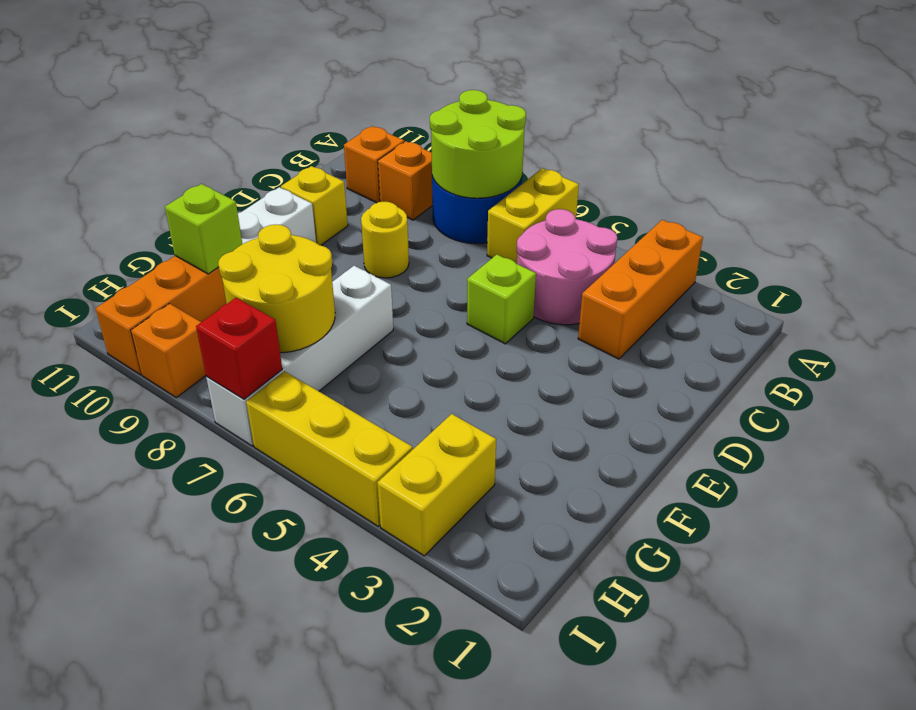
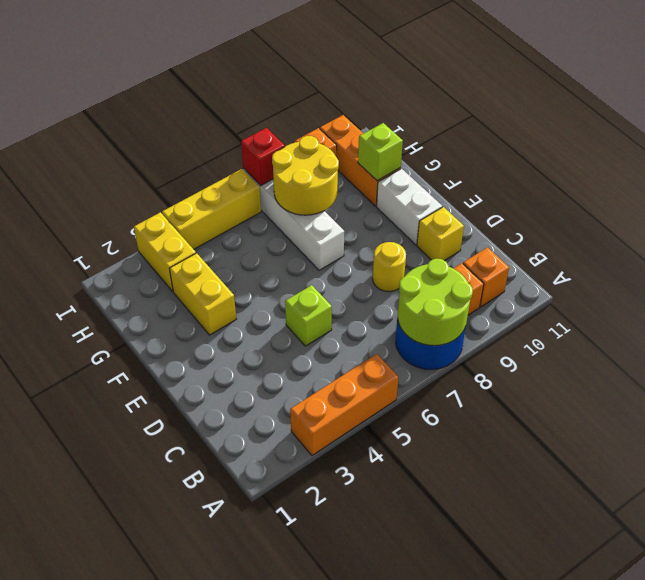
orange brick A3:C3 level 1 -> orange brick A3:A5 level 1
yellow brick A6:B6 level 1 -> yellow brick F3:G3 level 1
pink round brick B4:C5 level 1 -> none

